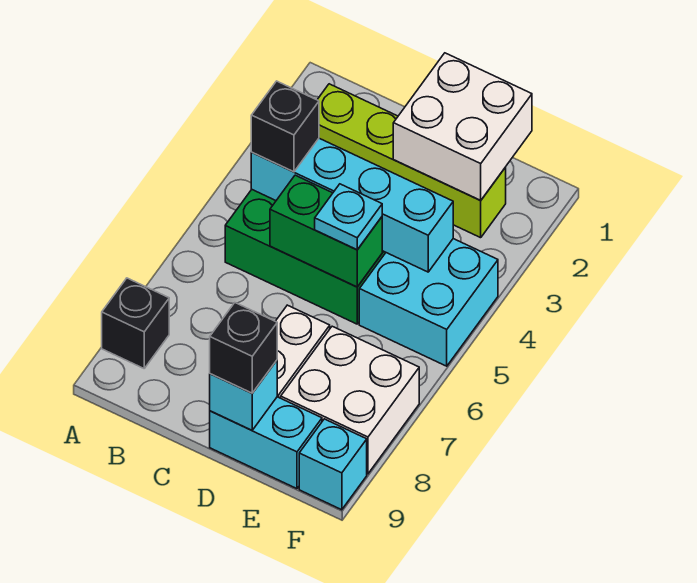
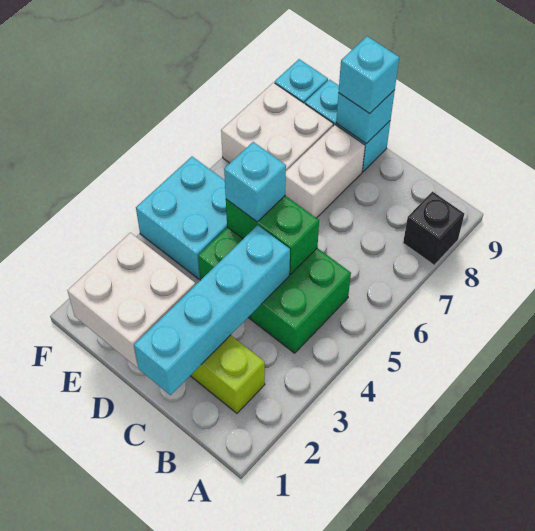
cyan brick B4:E4 level 2 -> cyan brick C1:C4 level 2
black brick B4 level 3 -> none
cyan plate D5 level 3 -> cyan brick D5 level 3
black brick D9 level 3 -> cyan brick D9 level 3

